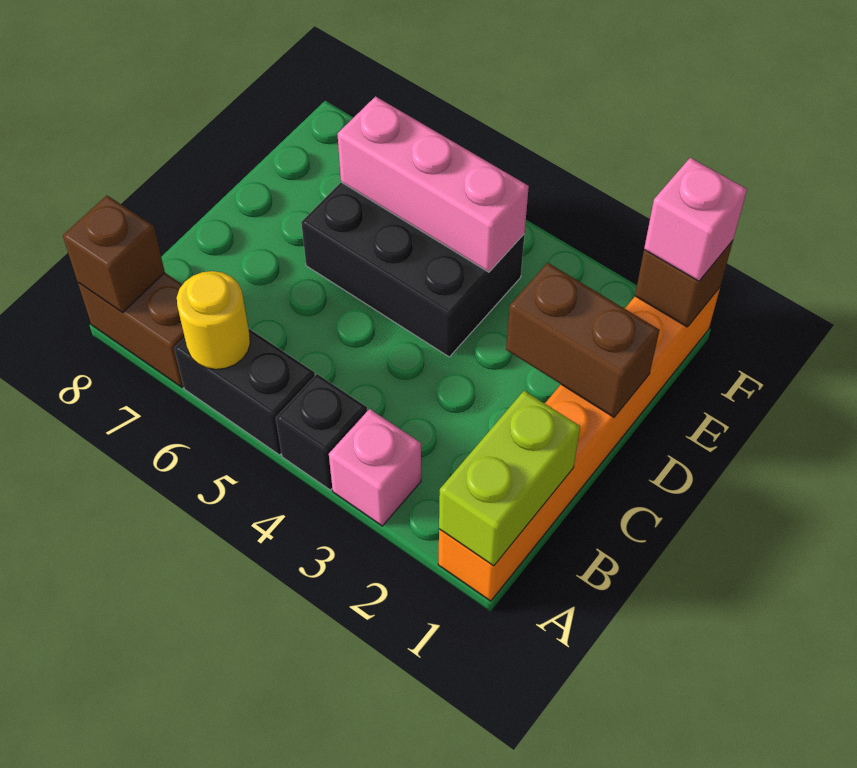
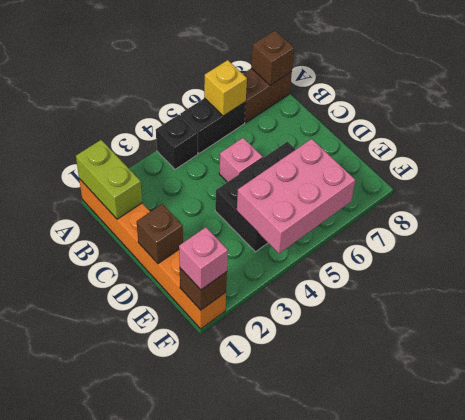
pink brick A3 level 1 -> pink brick C5 level 1
yellow round brick A6 level 2 -> yellow brick A6 level 2
brown brick D1:D2 level 2 -> brown brick D1 level 2
pink brick E4:E6 level 2 -> pink brick E4:F6 level 2

